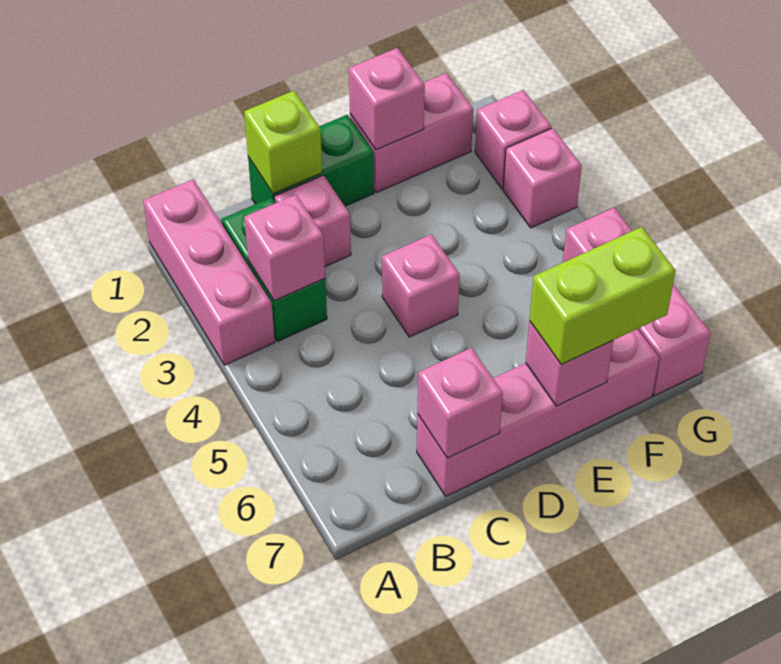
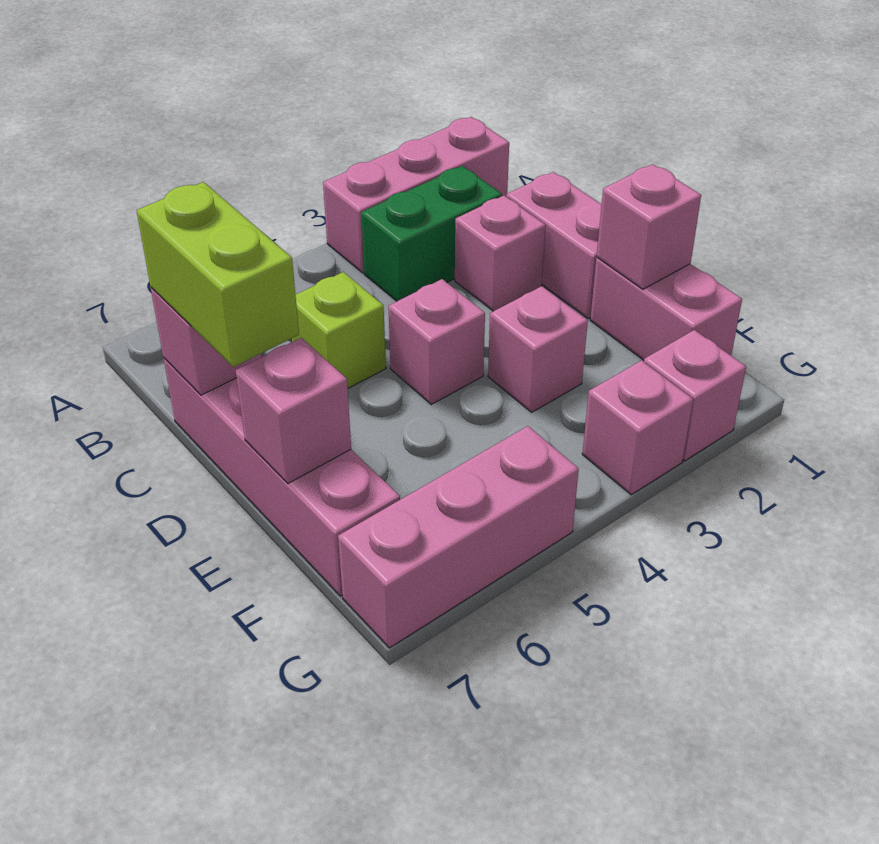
pink brick B3 level 2 -> pink brick E3 level 1
green brick C1:D1 level 1 -> pink brick C1:D1 level 1
lime brick C1 level 2 -> lime brick C5 level 1
lime brick E7:F7 level 3 -> lime brick C7:D7 level 3

